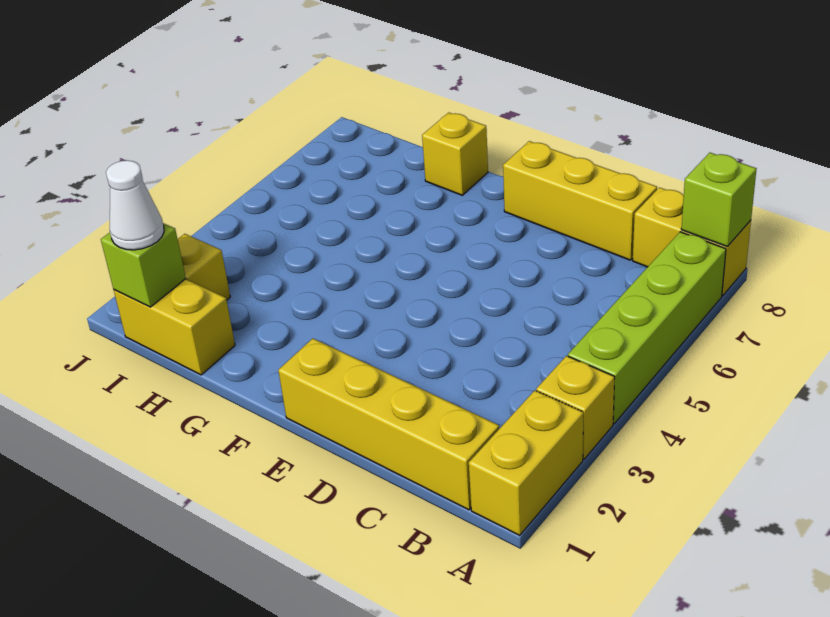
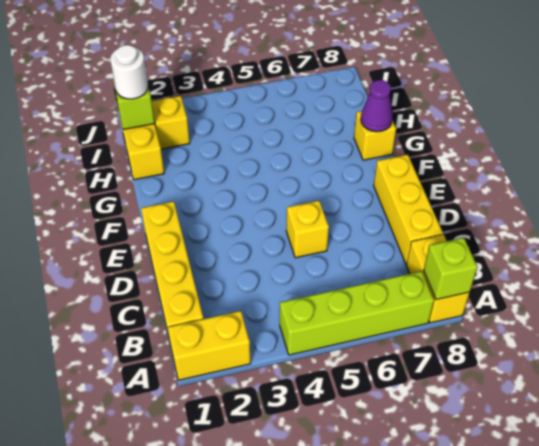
yellow brick A3 level 1 -> yellow brick D5 level 1
none -> purple cone G8 level 2
white cone I1 level 3 -> white round brick I1 level 3

